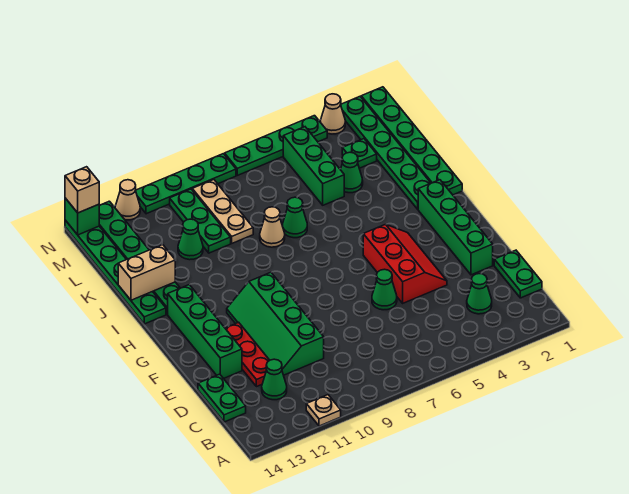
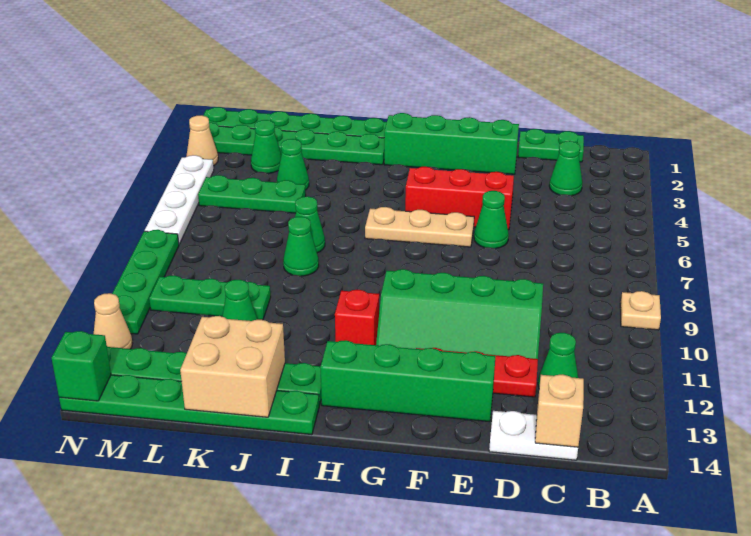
tan plate A11 level 1 -> tan plate A9 level 1
green plate C14:D14 level 1 -> white plate C14:D14 level 1
none -> red brick H11 level 1
tan cone J8 level 1 -> green cone J8 level 1
tan brick J13:J14 level 2 -> tan brick J13:K14 level 2
green brick K5:M5 level 1 -> green plate K5:M5 level 1
tan plate K9:M9 level 1 -> tan plate F6:H6 level 1
green plate L3 level 1 -> green cone L3 level 1
green plate N4:N7 level 1 -> white plate N4:N7 level 1
tan brick N14 level 3 -> tan brick C14 level 2

